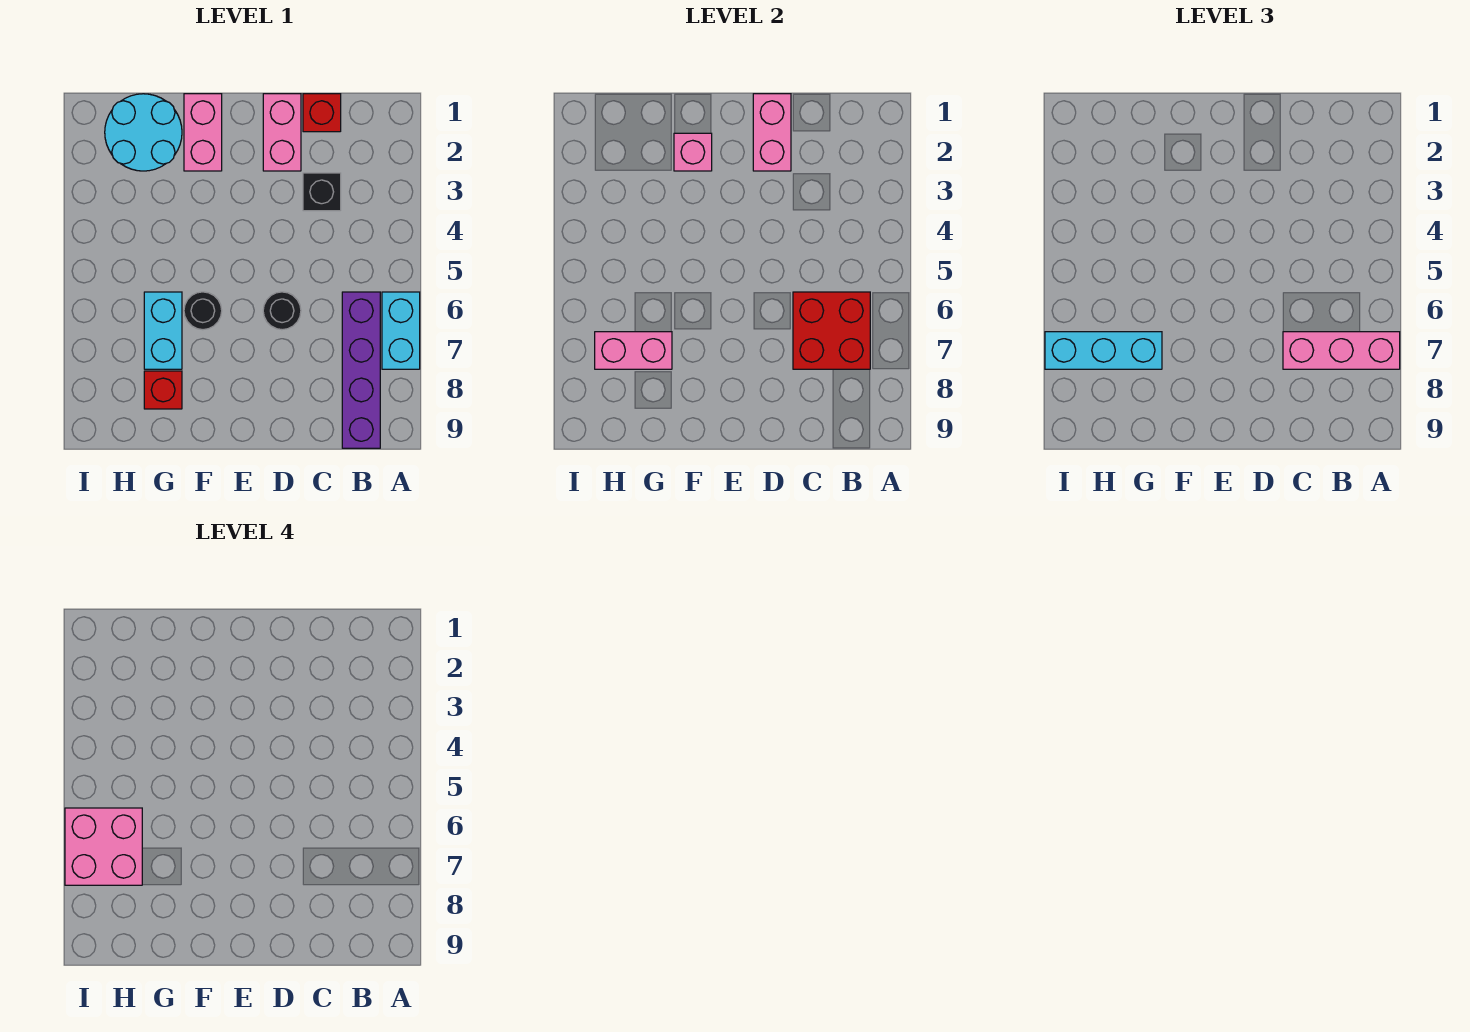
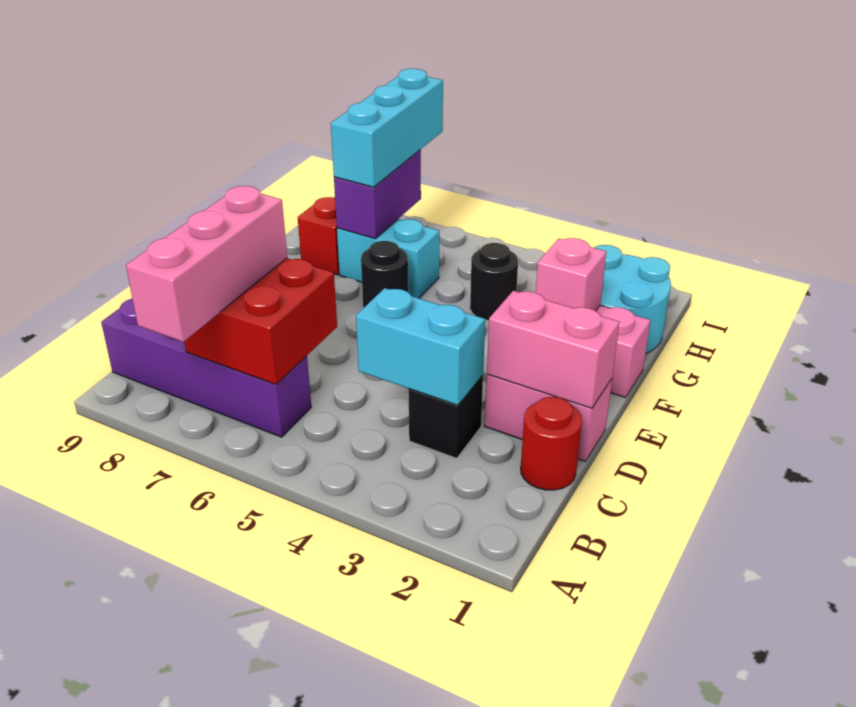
cyan brick A6:A7 level 1 -> cyan brick C3:C4 level 2
red brick C1 level 1 -> red round brick C1 level 1
black round brick D6 level 1 -> black round brick G4 level 1
pink brick G7:H7 level 2 -> purple brick G7:H7 level 2
pink brick H6:I7 level 4 -> none

